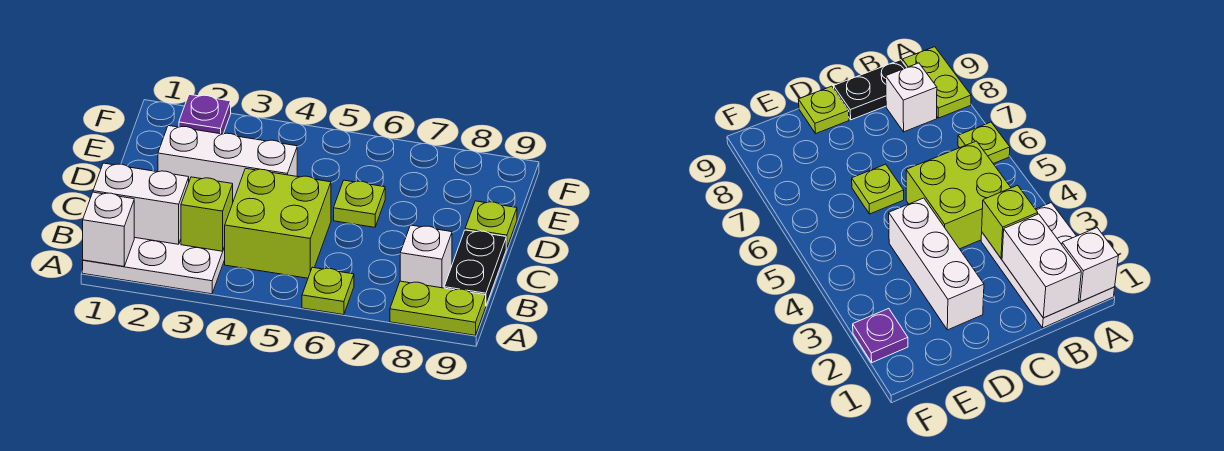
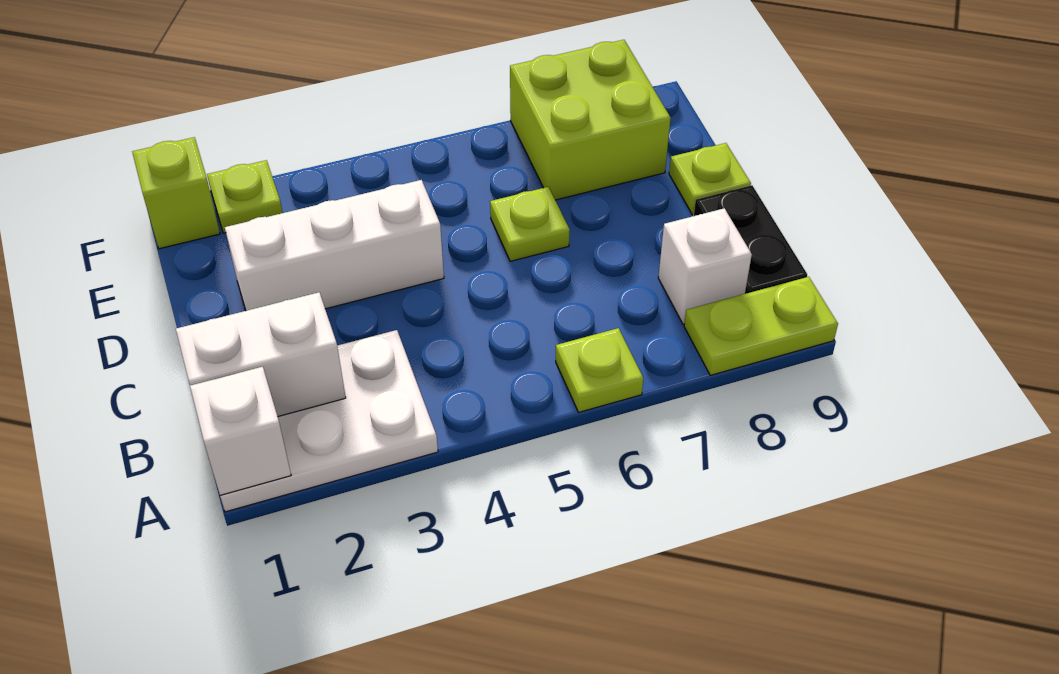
lime brick B3 level 2 -> lime brick F1 level 1
lime brick B4:C5 level 1 -> lime brick E7:F8 level 1
purple plate F2 level 1 -> lime plate F2 level 1

